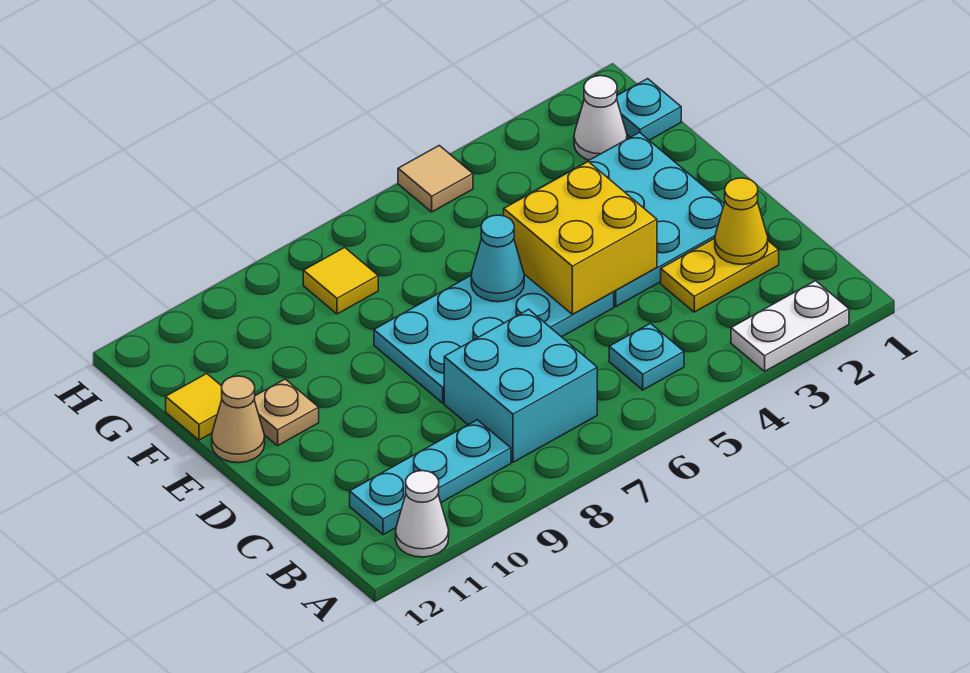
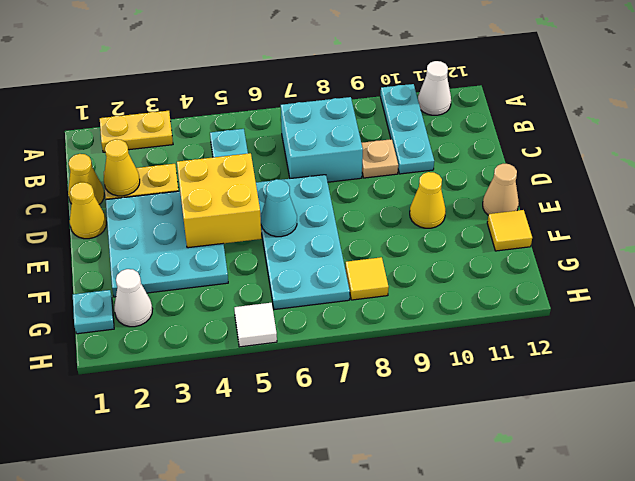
white plate A2:A3 level 1 -> yellow plate A2:A3 level 1
cyan plate B9:B11 level 1 -> cyan plate A10:C10 level 1
none -> yellow cone C1 level 1
none -> yellow cone D1 level 1
cyan plate D5:E8 level 1 -> cyan plate D6:G7 level 1
none -> yellow cone E10 level 1
tan plate E11 level 1 -> tan plate C9 level 1
tan tile H5 level 1 -> white tile H5 level 1

